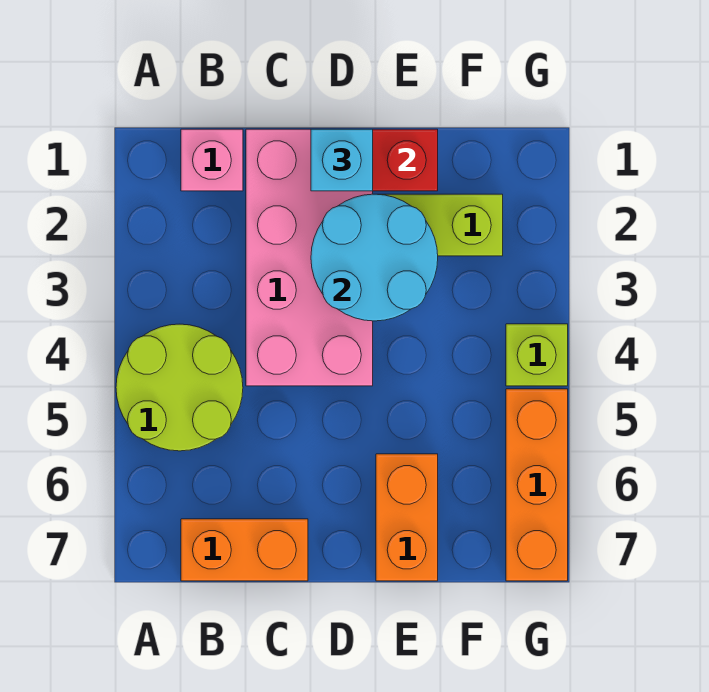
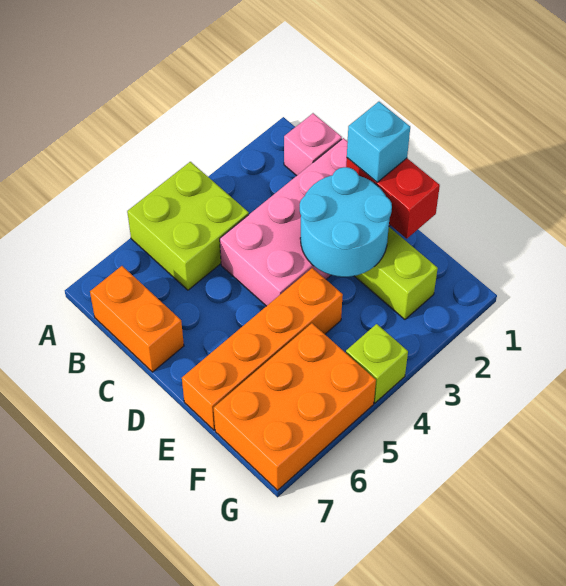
lime round brick A4:B5 level 1 -> lime brick A4:B5 level 1
orange brick E6:E7 level 1 -> orange brick E4:E7 level 1
orange brick G5:G7 level 1 -> orange brick F5:G7 level 1

